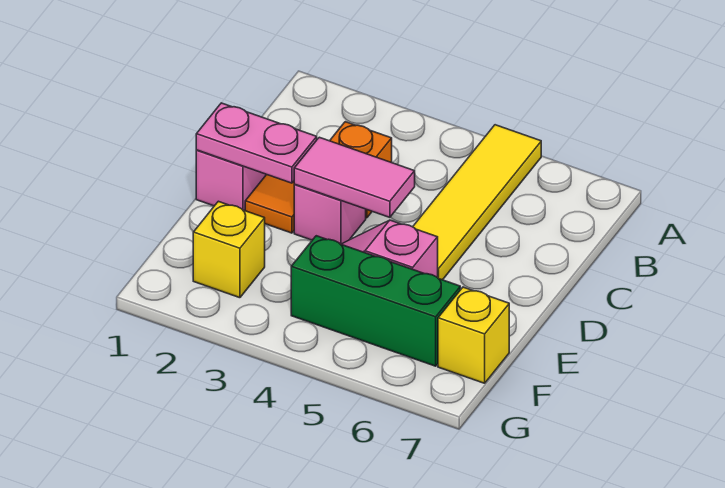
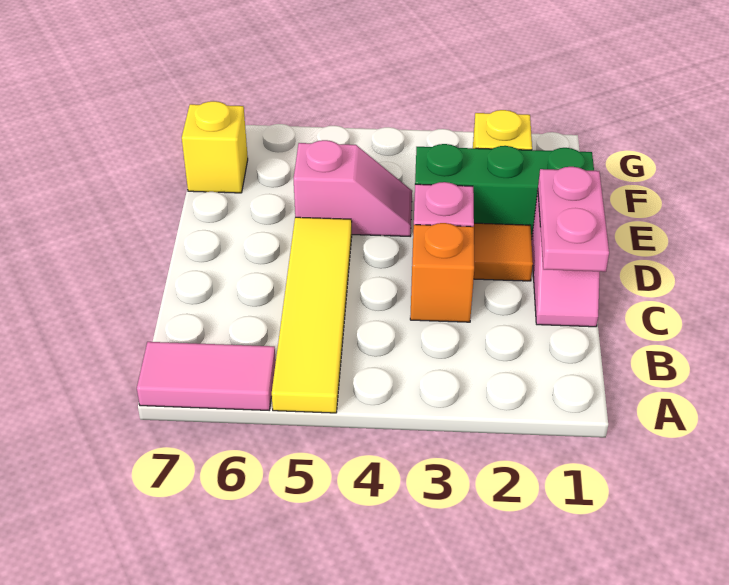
pink plate D1:D2 level 2 -> pink plate C1:D1 level 2
pink tile D3:D4 level 2 -> pink tile A6:A7 level 1
green brick F4:F6 level 1 -> green brick E1:E3 level 1

